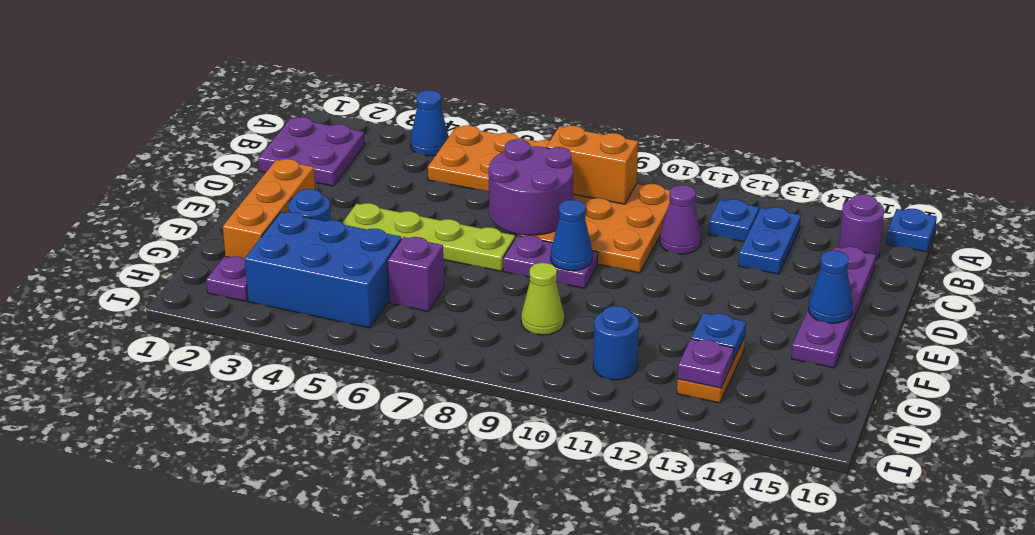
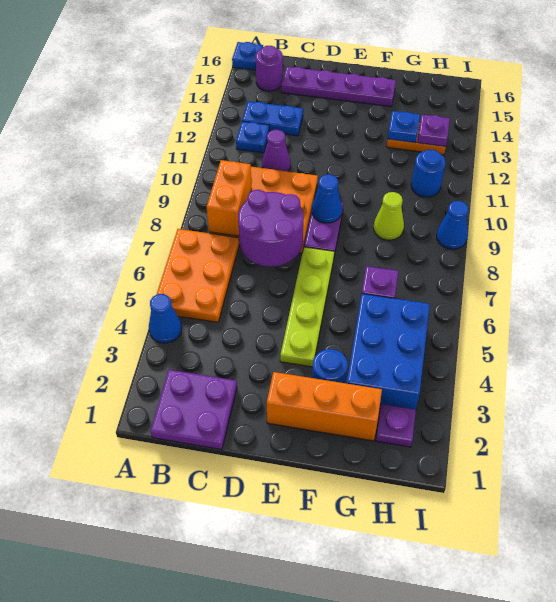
blue cone E15 level 2 -> blue cone I9 level 1

